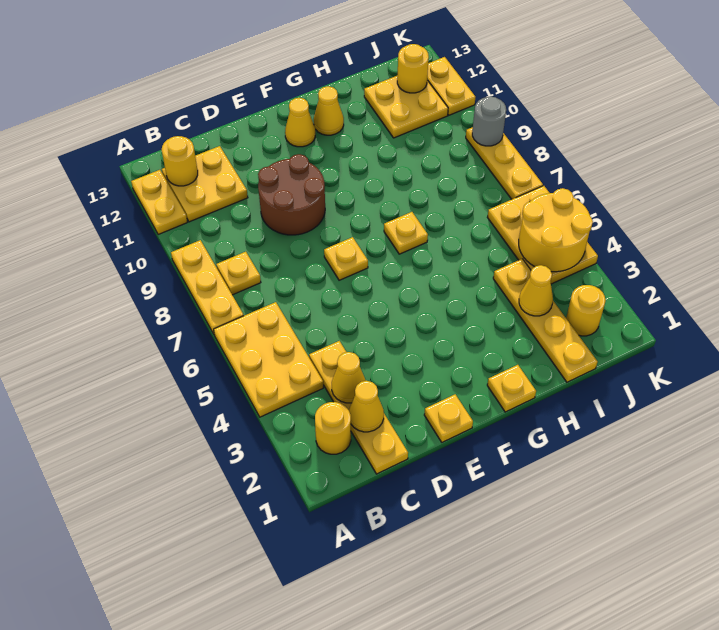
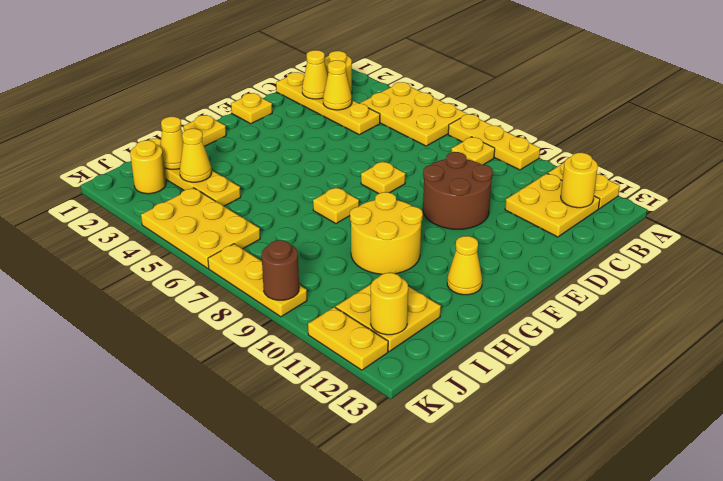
yellow cone F12 level 1 -> yellow cone I2 level 2
yellow round brick J4:K5 level 2 -> yellow round brick G9:H10 level 1
grey round brick K9 level 2 -> brown round brick K9 level 2

